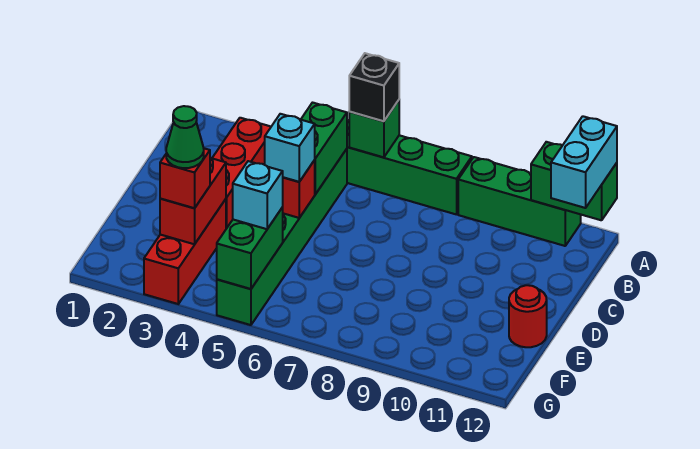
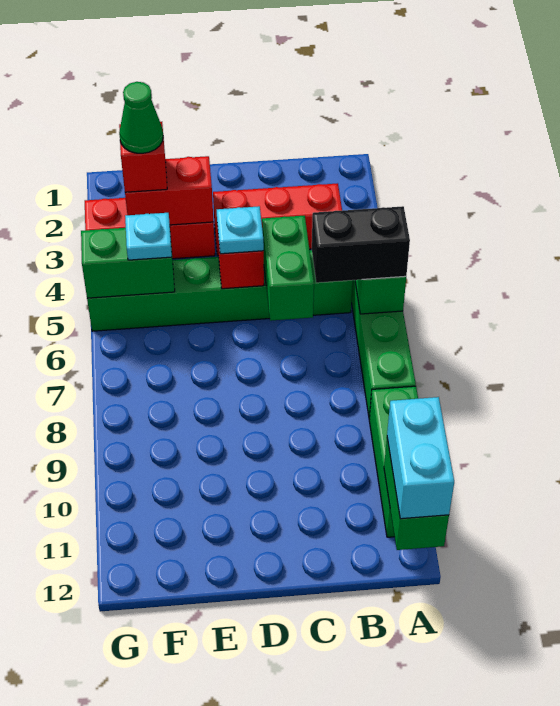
black brick A6 level 3 -> black brick A6:B6 level 3
cyan brick A12:B12 level 3 -> cyan brick A11:A12 level 3
green brick B5:C5 level 2 -> green brick C5:C6 level 2
cyan brick D5 level 3 -> cyan plate D5 level 3
red round brick E12 level 1 -> none
cyan brick F5 level 3 -> cyan plate F5 level 3

